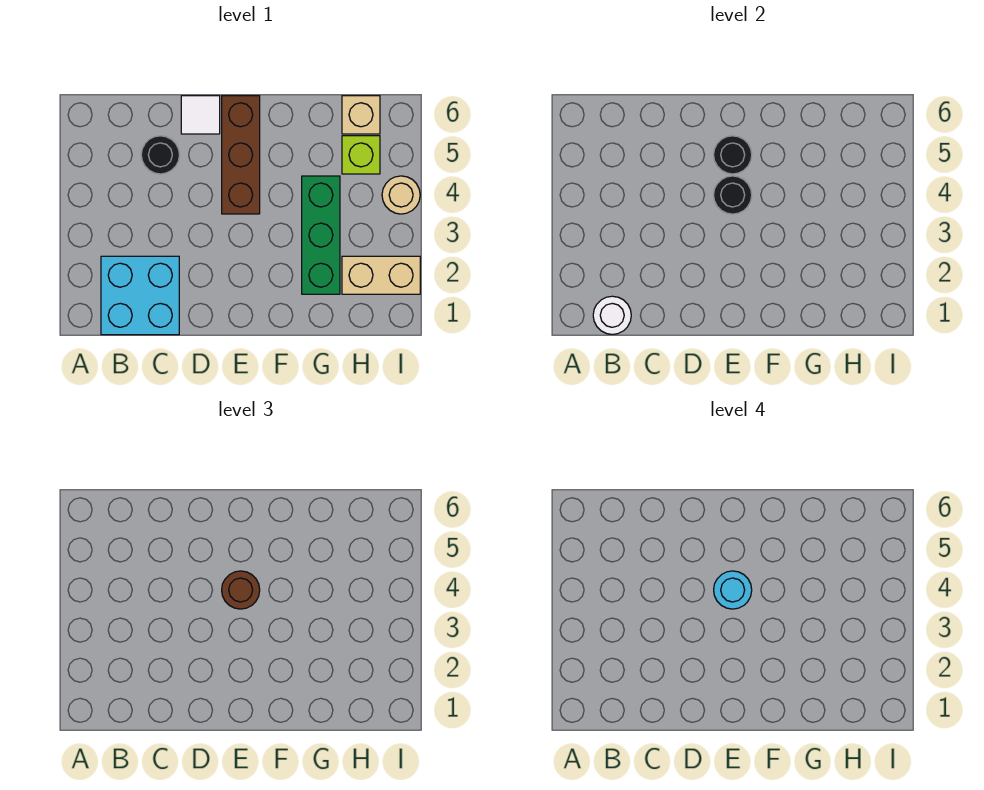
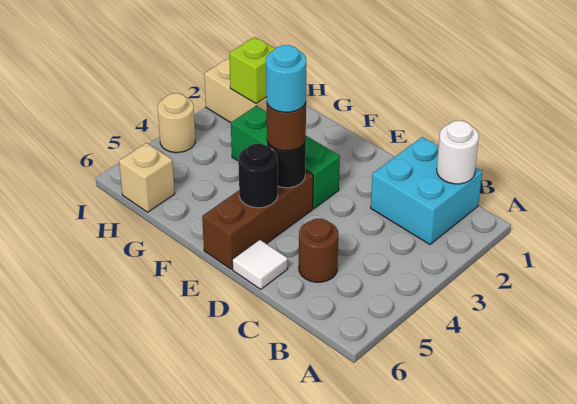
black round brick C5 level 1 -> brown round brick C5 level 1
green brick G2:G4 level 1 -> green brick E3:G3 level 1
lime brick H5 level 1 -> lime brick H2 level 2

